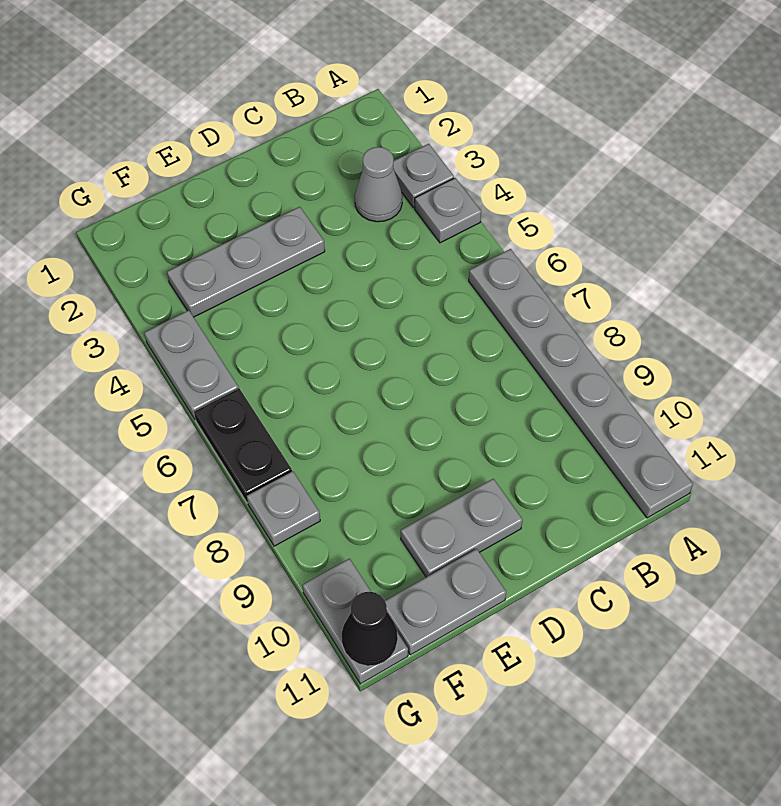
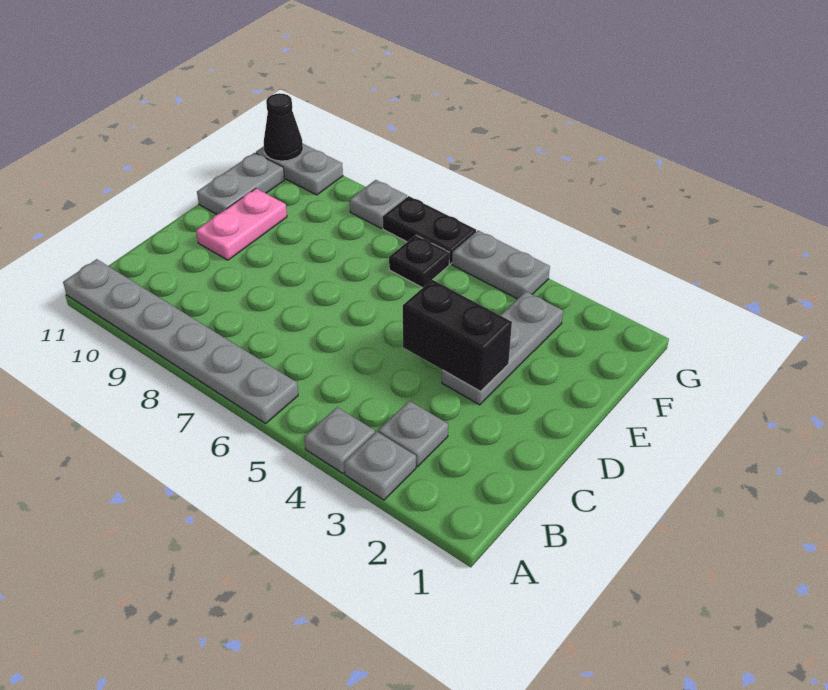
grey cone B3 level 1 -> grey plate B3 level 1
none -> black brick D3:D4 level 2
grey plate D10:E10 level 1 -> pink plate D10:E10 level 1
none -> black plate F6 level 1

